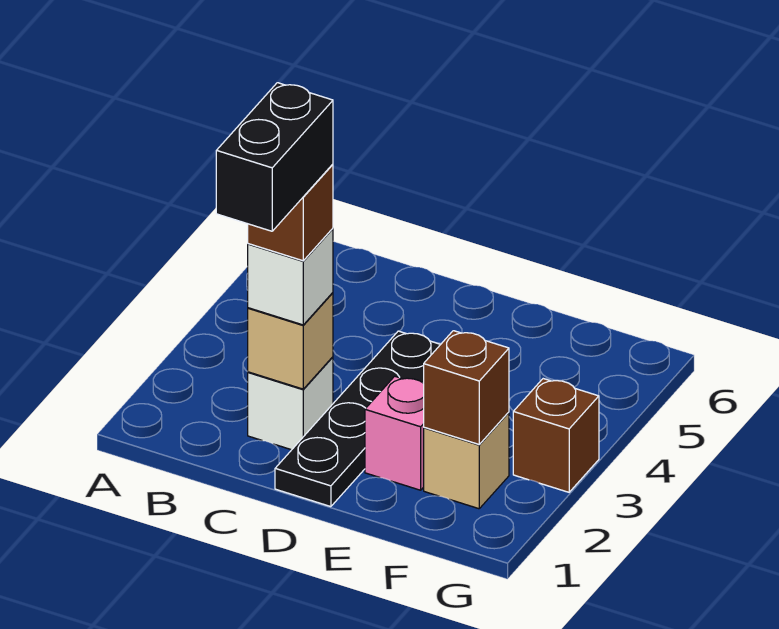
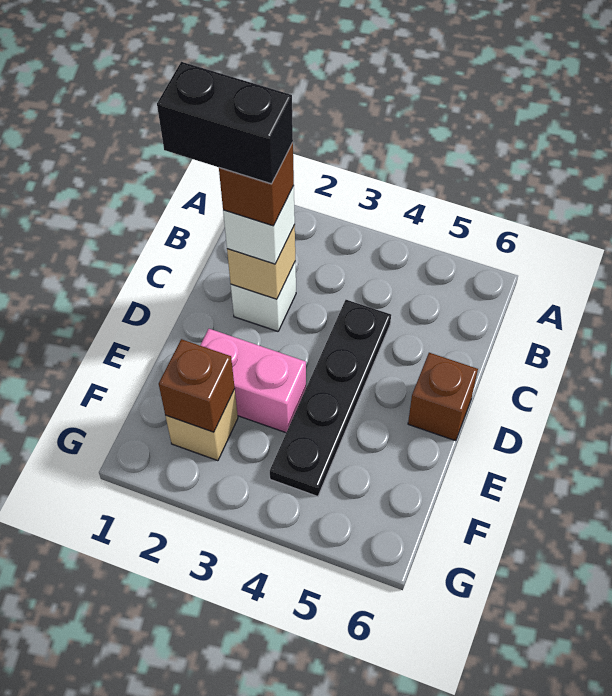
black plate D1:D4 level 1 -> black plate C4:F4 level 1
pink brick E2 level 1 -> pink brick E2:E3 level 1
brown brick G3 level 1 -> brown brick D6 level 1

